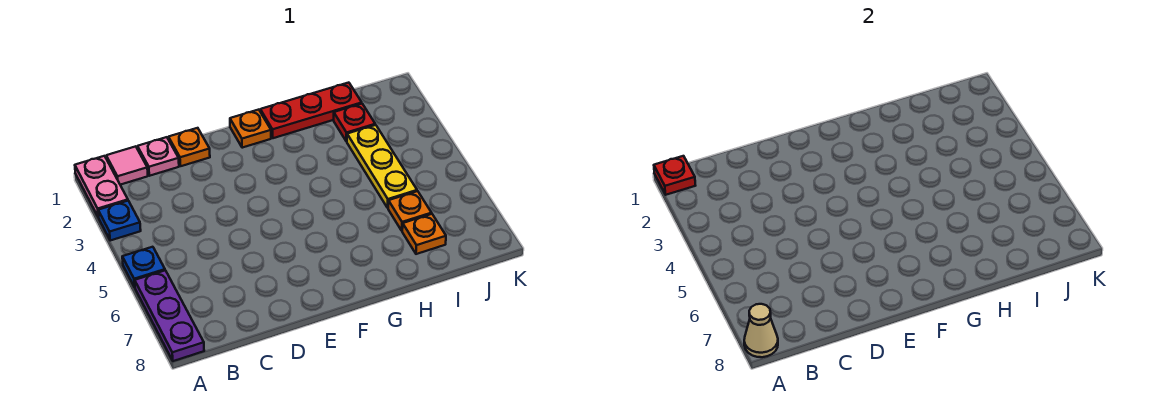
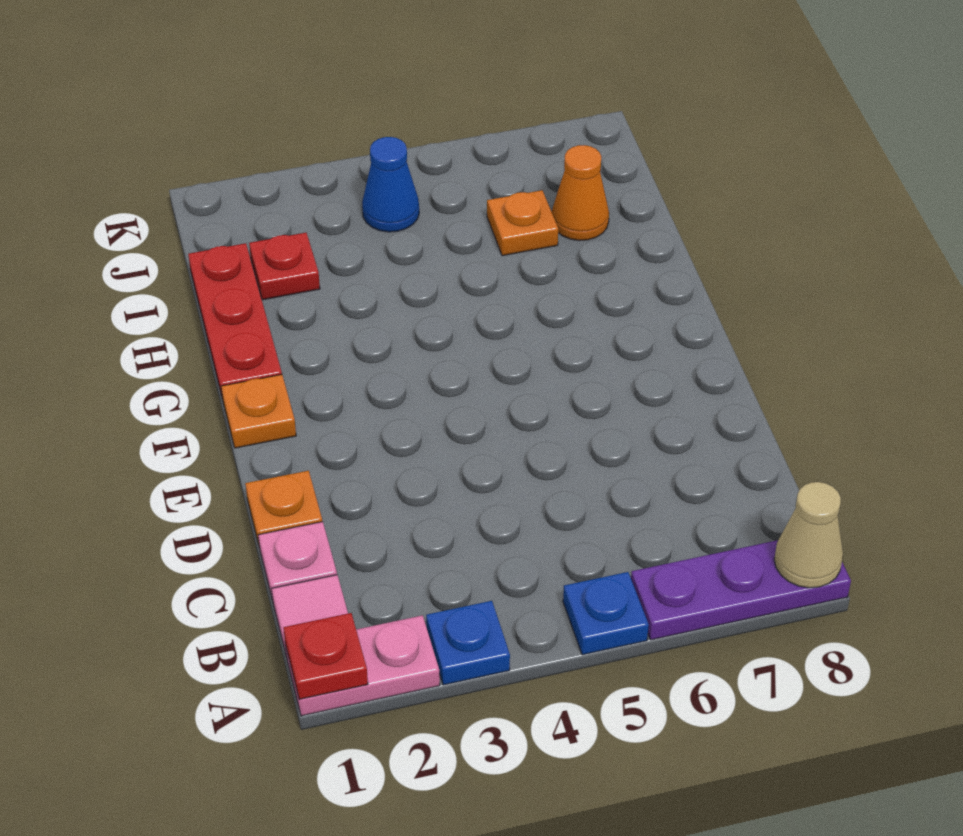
yellow plate I3:I5 level 1 -> none
orange plate I7 level 1 -> orange cone I7 level 1
none -> blue cone J4 level 1

